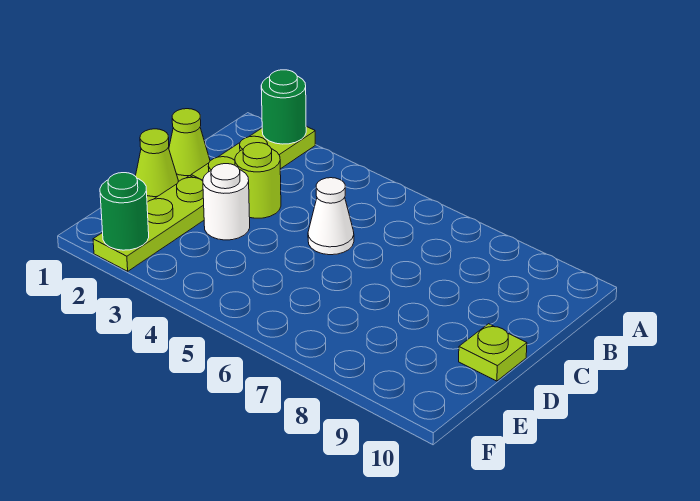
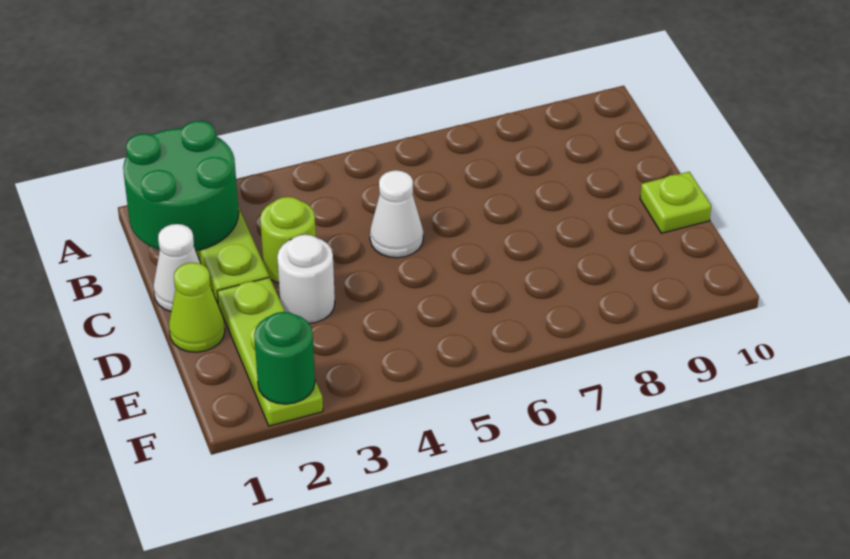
green round brick A2 level 2 -> green round brick A1:B2 level 2
lime cone C1 level 1 -> white cone C1 level 1

